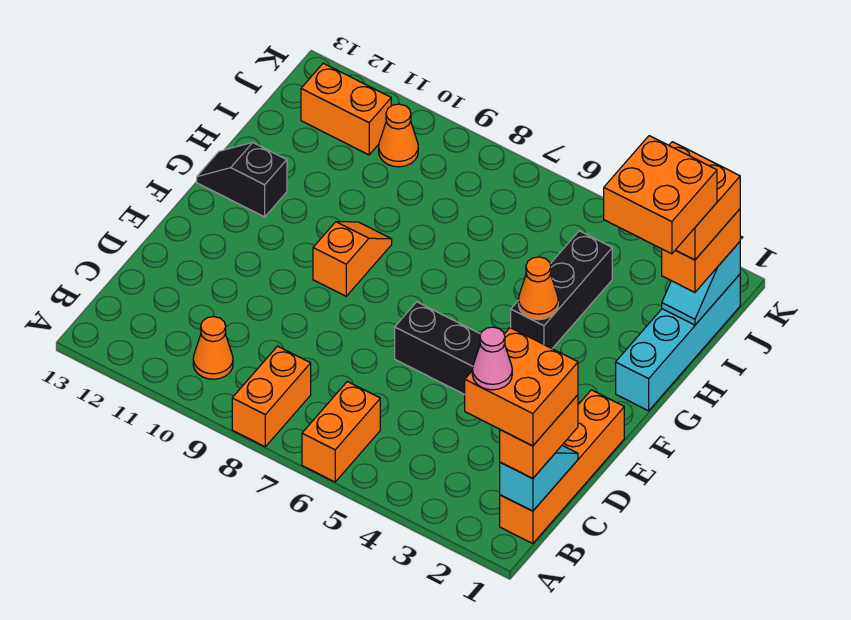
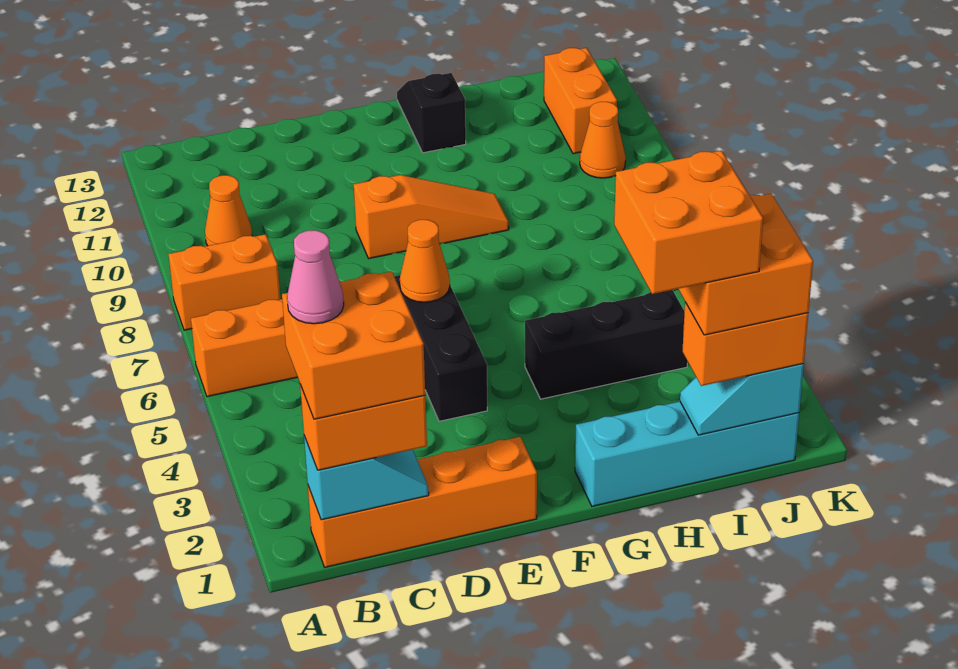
orange slope F9:G9 level 1 top F -> orange slope E9:G9 level 1 top E
orange cone G4 level 2 -> orange cone E6 level 2

